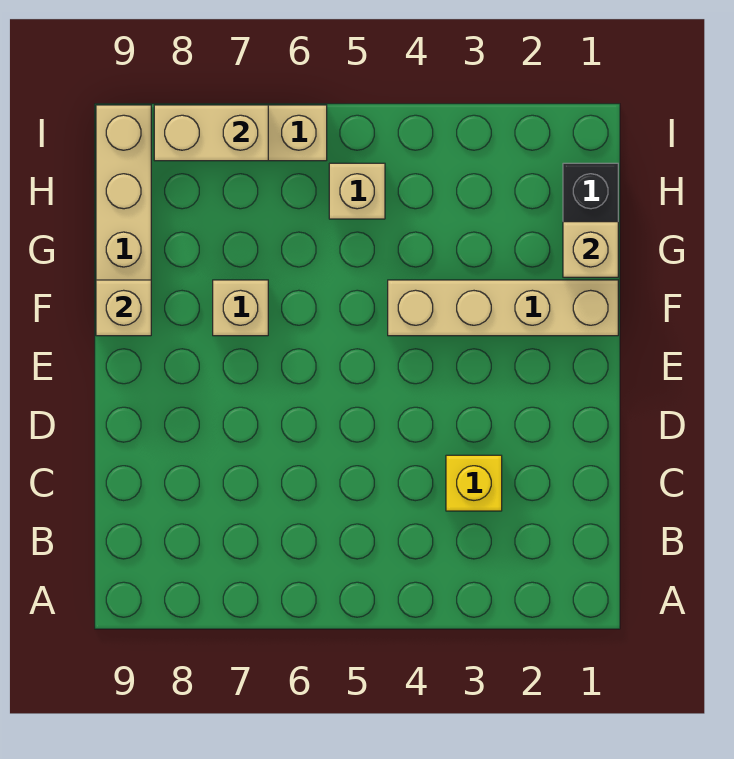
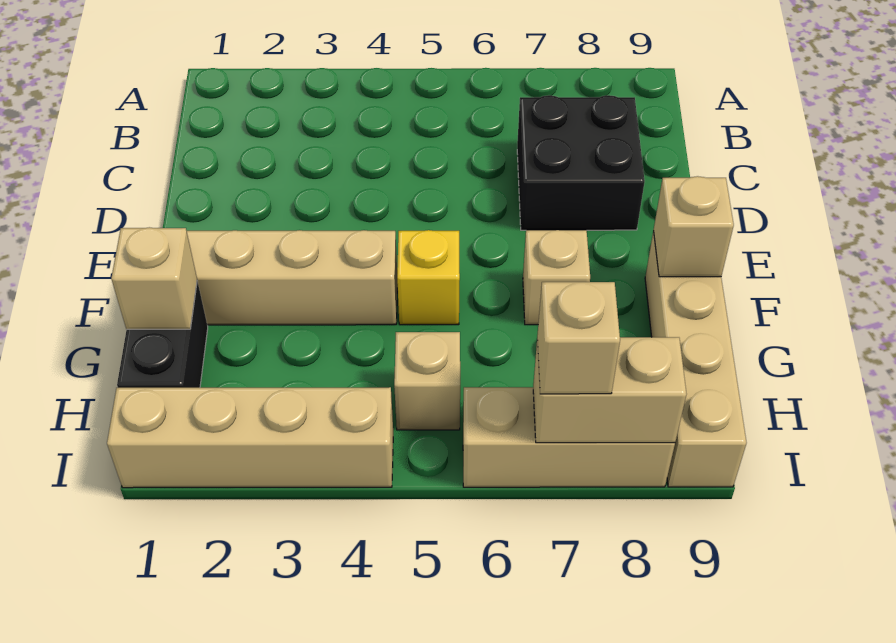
yellow brick C3 level 1 -> yellow brick F5 level 1
none -> black brick C7:D8 level 1
none -> tan brick I1:I4 level 1
none -> tan brick I7 level 3

